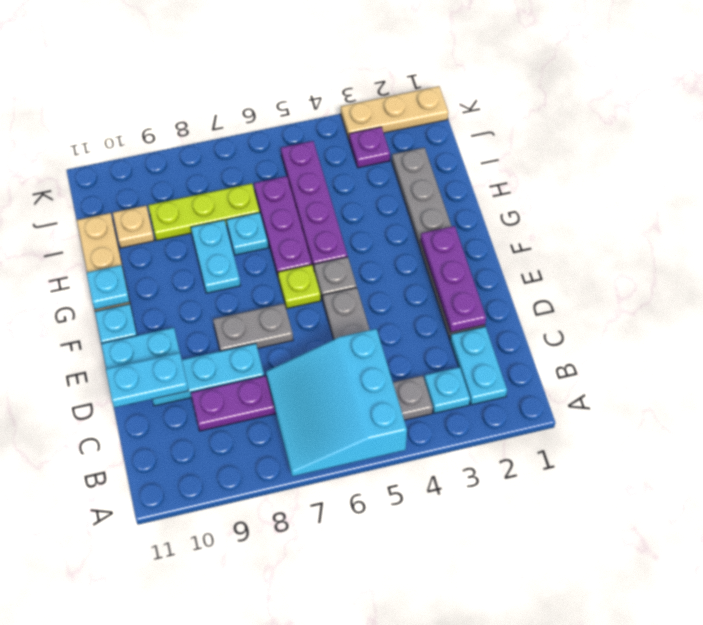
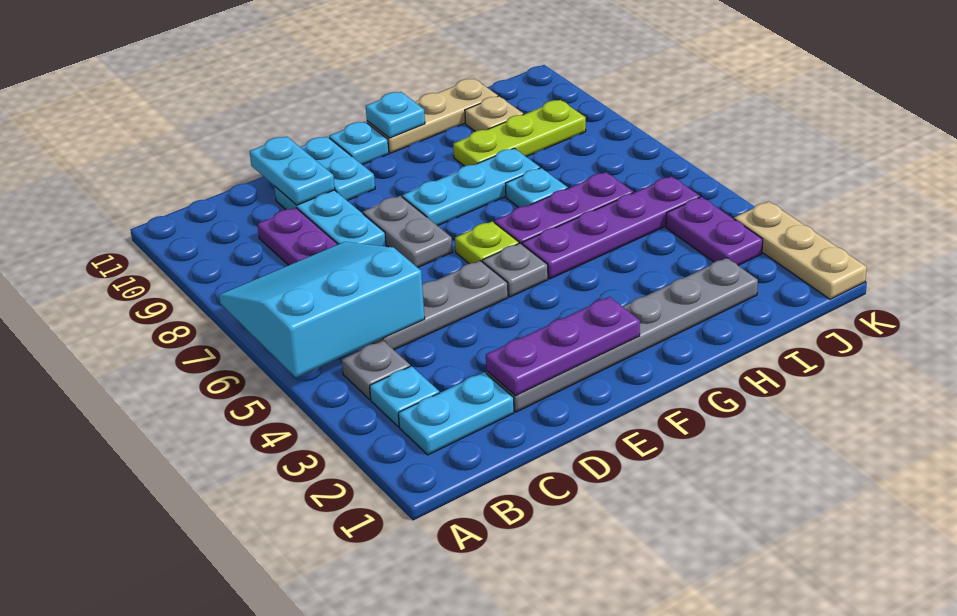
cyan plate G8:H8 level 1 -> cyan plate F8:H8 level 1
lime plate I7:I9 level 1 -> lime plate H9:J9 level 1
purple plate J3 level 1 -> purple plate J3:J4 level 1

